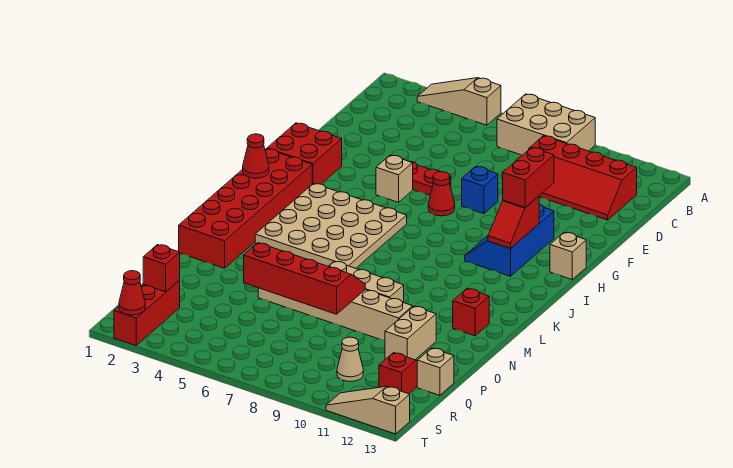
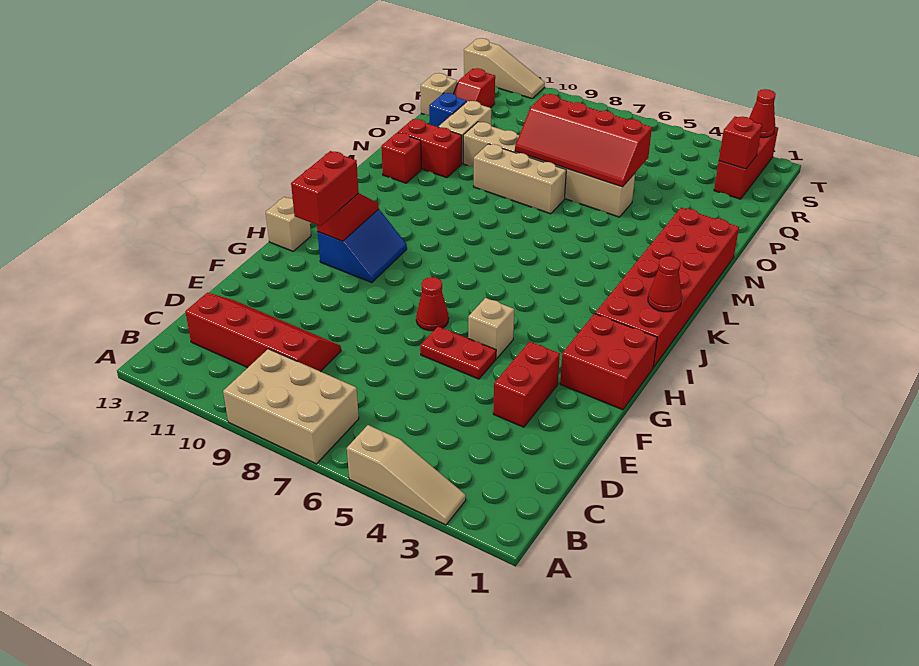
none -> red brick E3:F3 level 1
blue brick F8 level 1 -> blue brick P12 level 1
blue slope G10:I11 level 1 top 11 -> blue slope H10:I11 level 1 top 11
tan plate I3:L6 level 1 -> none
none -> red brick N11:N12 level 1
tan cone R10 level 1 -> none

